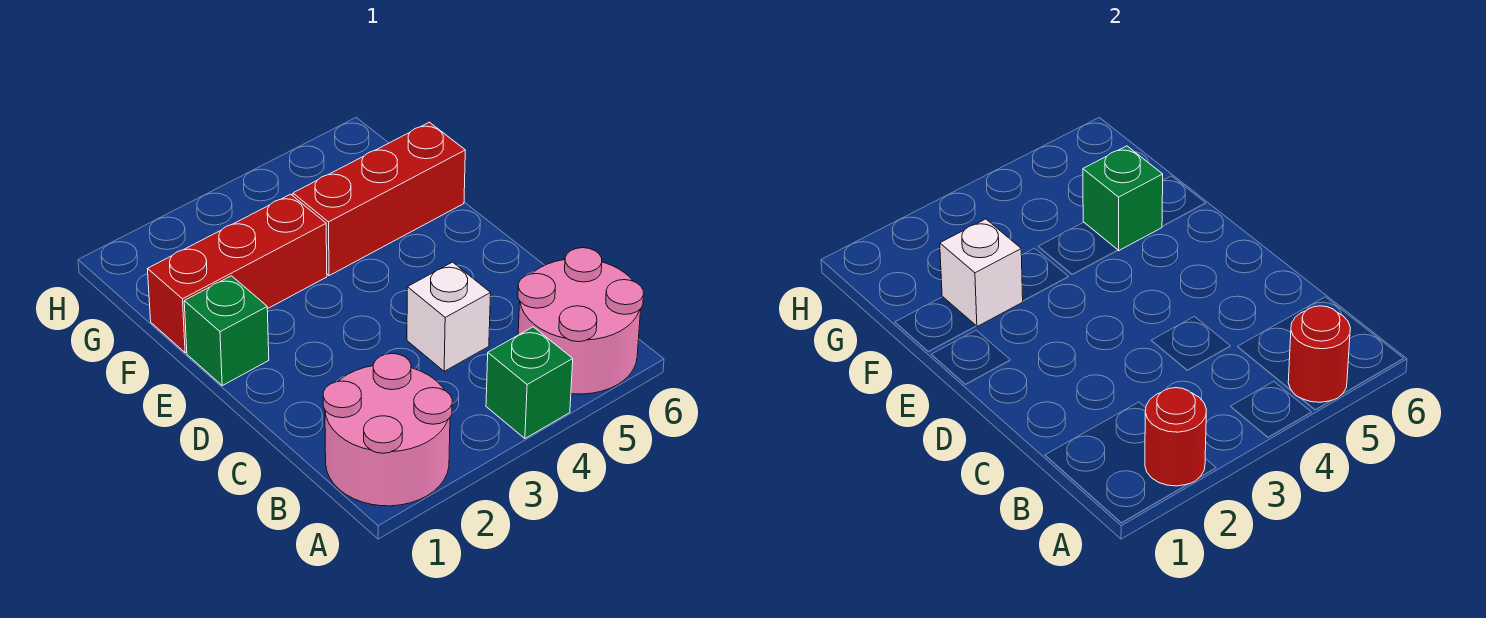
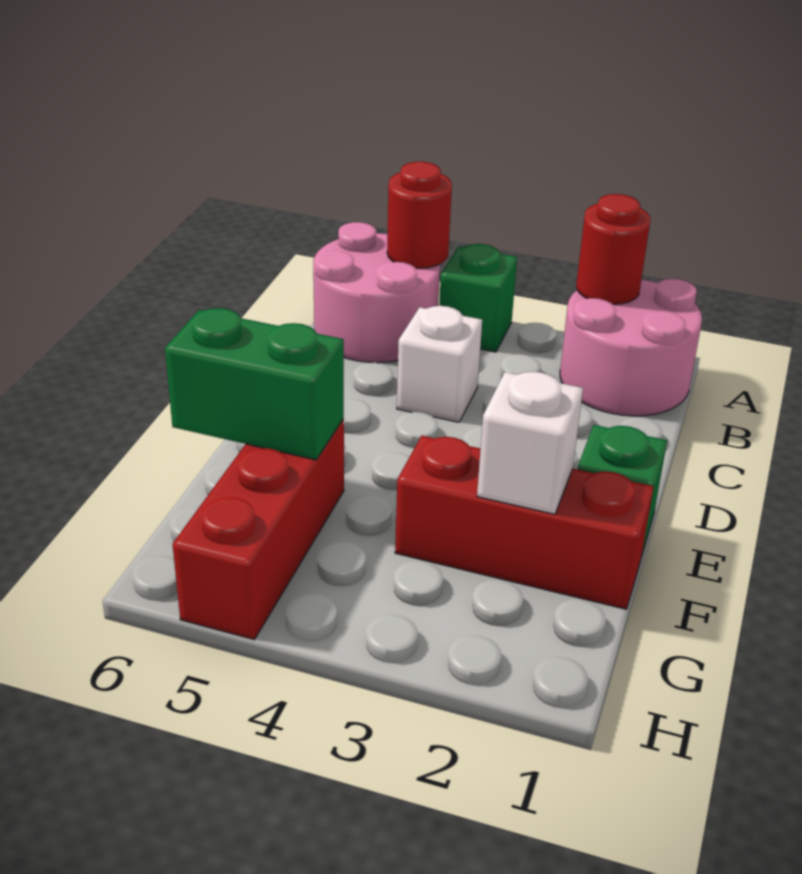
red brick F4:F6 level 1 -> red brick F5:H5 level 1
green brick F5 level 2 -> green brick F5:F6 level 2

